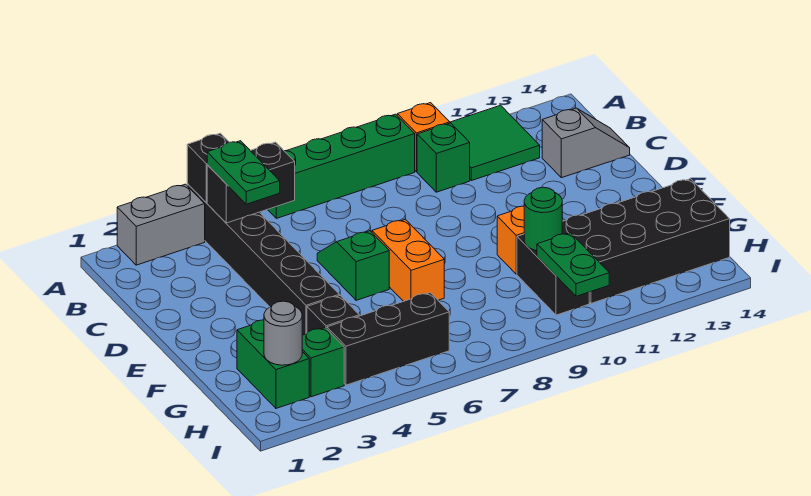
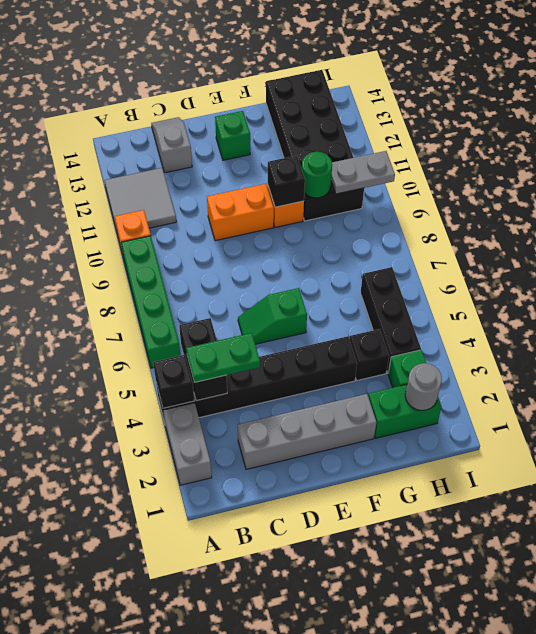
green tile A11:B12 level 1 -> grey tile A11:B12 level 1
green brick B10 level 1 -> green brick E13 level 1
none -> grey brick C2:F2 level 1
orange brick E7:F7 level 1 -> orange brick D10:E10 level 1
none -> black brick F10 level 2
green plate H10:I10 level 2 -> grey plate H10:I10 level 2

